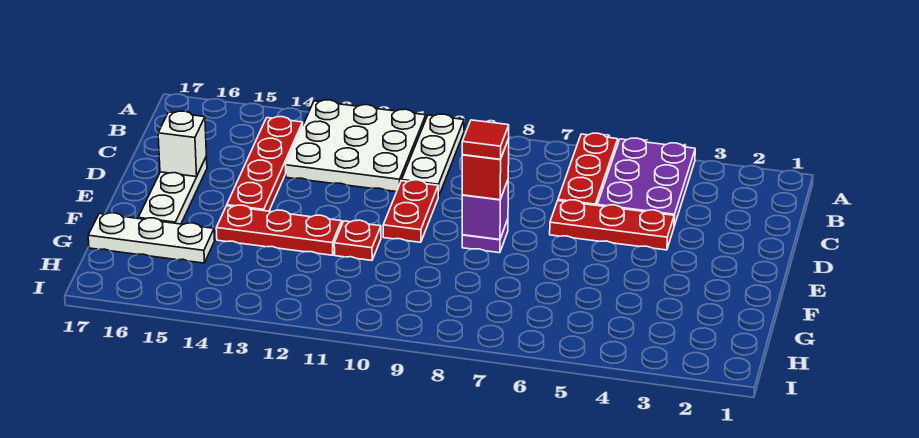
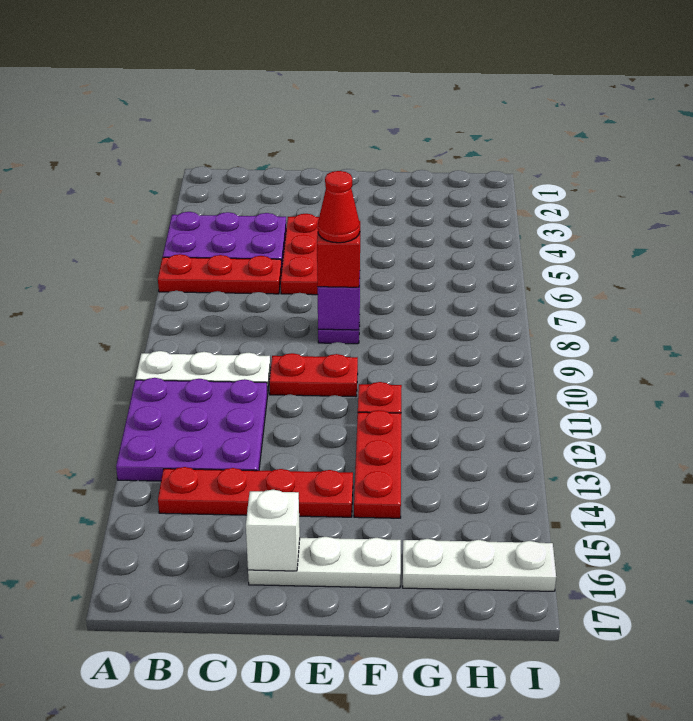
white plate A11:C13 level 1 -> purple plate A11:C13 level 1
red tile E8 level 4 -> red cone E8 level 4
white plate G15:G17 level 1 -> white plate G16:I16 level 1

